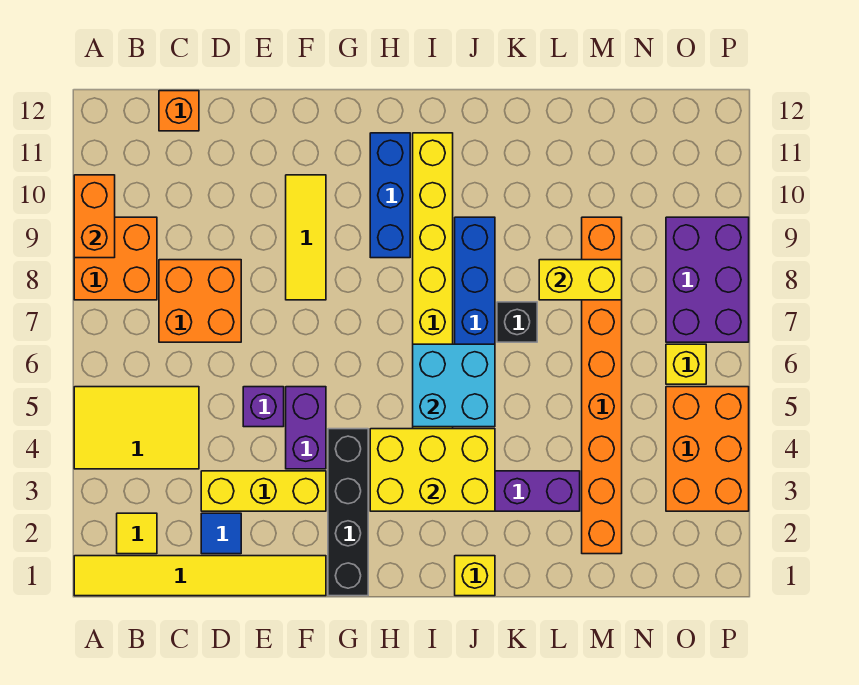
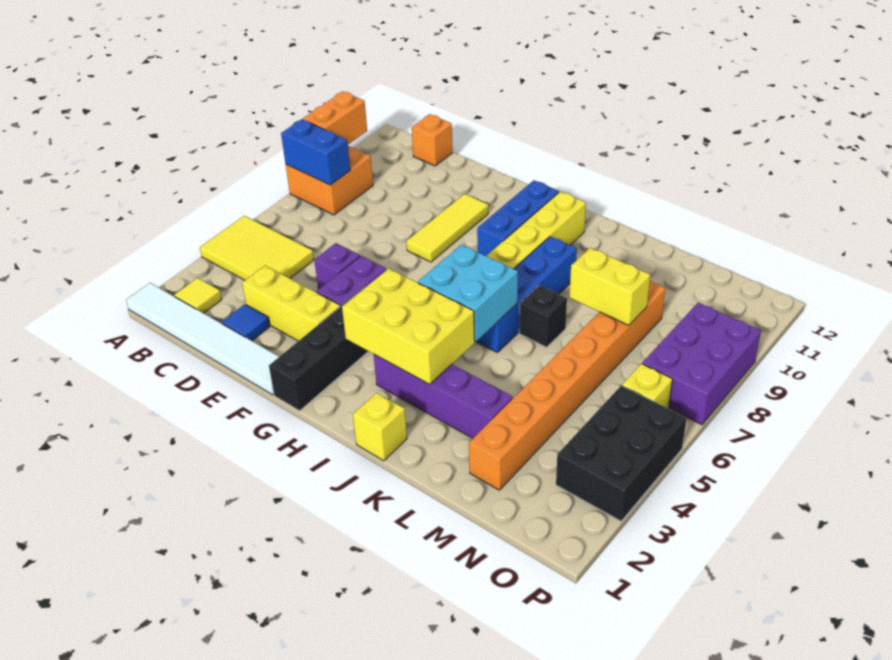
yellow tile A1:F1 level 1 -> white tile A1:F1 level 1
none -> blue brick A8:B8 level 2
orange brick C7:D8 level 1 -> none
orange brick O3:P5 level 1 -> black brick O3:P5 level 1

